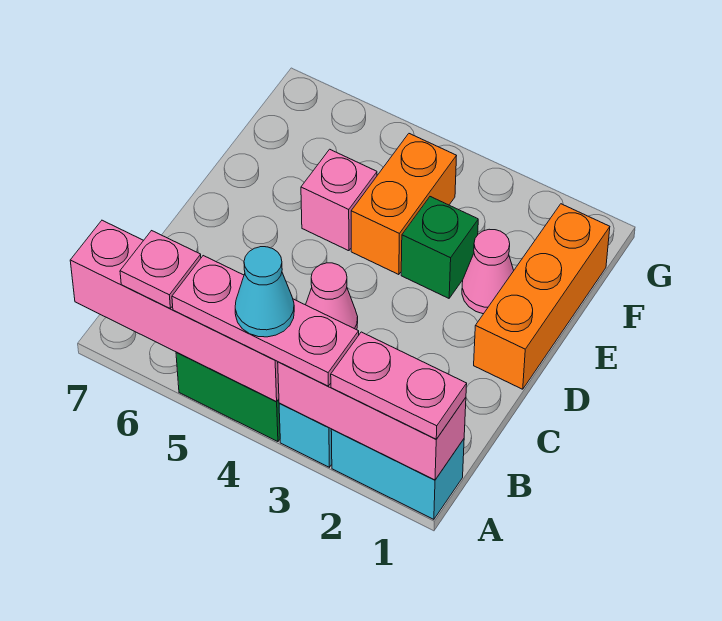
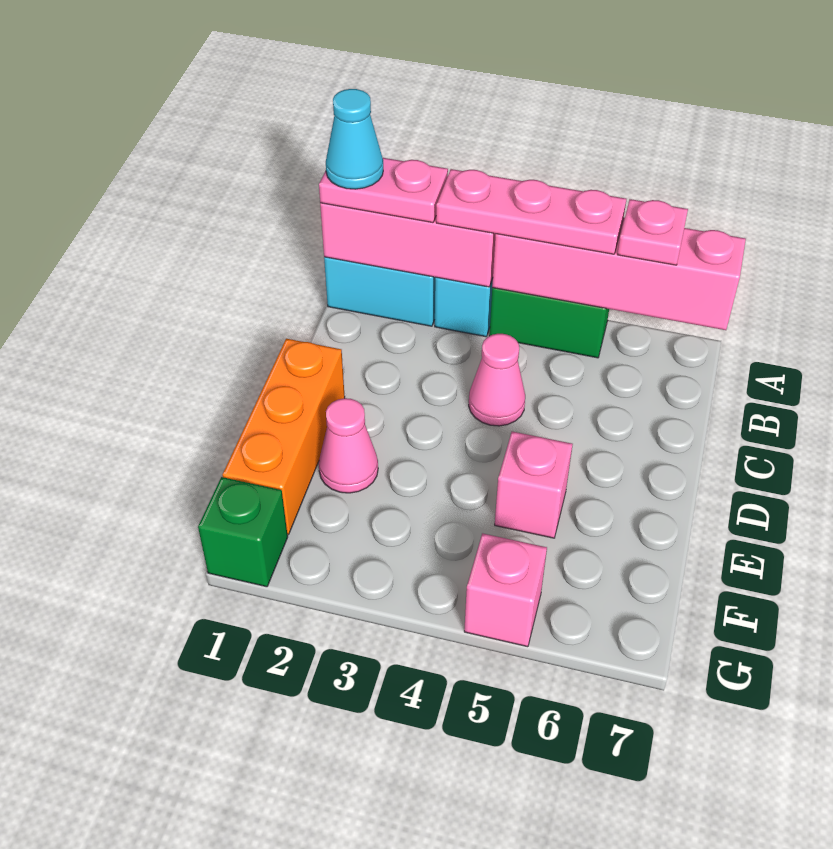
cyan cone A4 level 4 -> cyan cone A1 level 4
green brick E3 level 1 -> green brick G1 level 1
orange brick E4:F4 level 1 -> none
none -> pink brick G5 level 1

